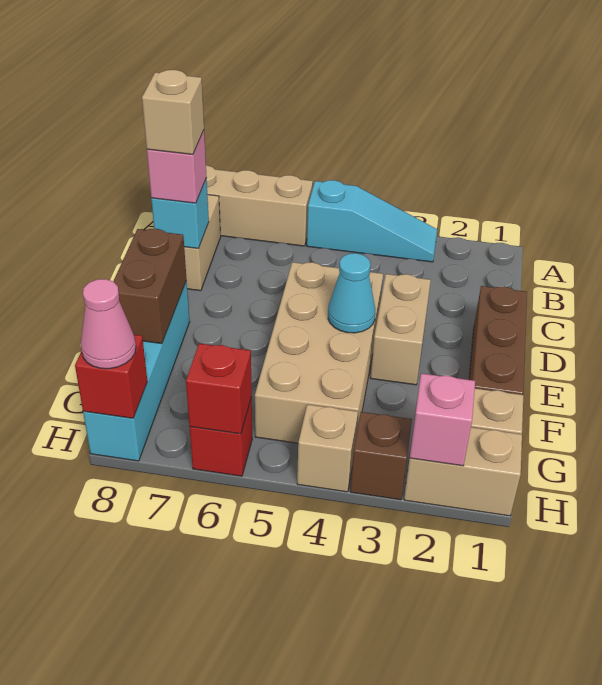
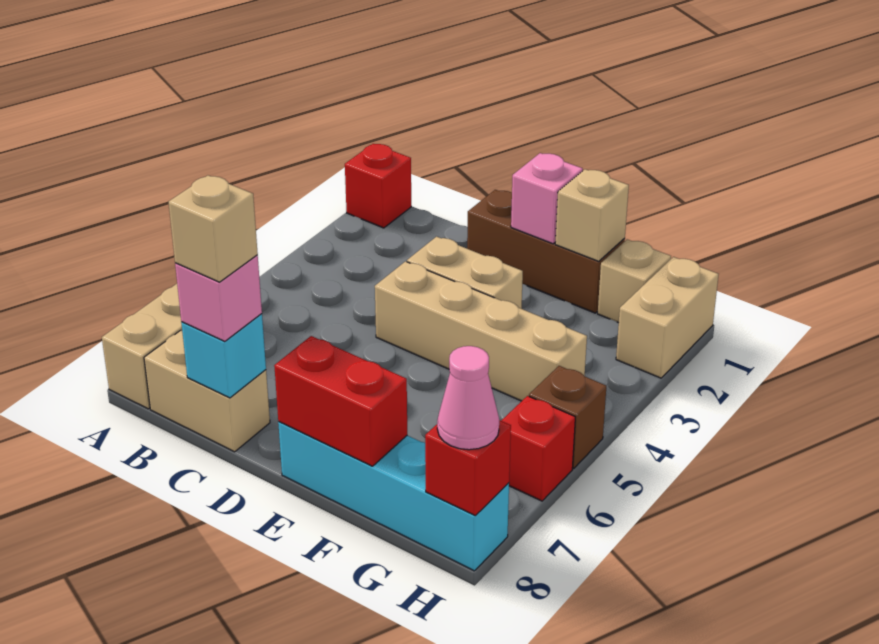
cyan slope A3:A5 level 1 top 5 -> none
tan brick D4:G5 level 1 -> tan brick D4:G4 level 1
cyan cone E4 level 2 -> none
brown brick E8:F8 level 2 -> red brick E8:F8 level 2
pink brick H2 level 2 -> pink brick E1 level 2
brown brick H3 level 1 -> brown brick H5 level 1
tan brick H4 level 1 -> tan brick F1 level 2
red brick H6 level 2 -> red brick A1 level 1

